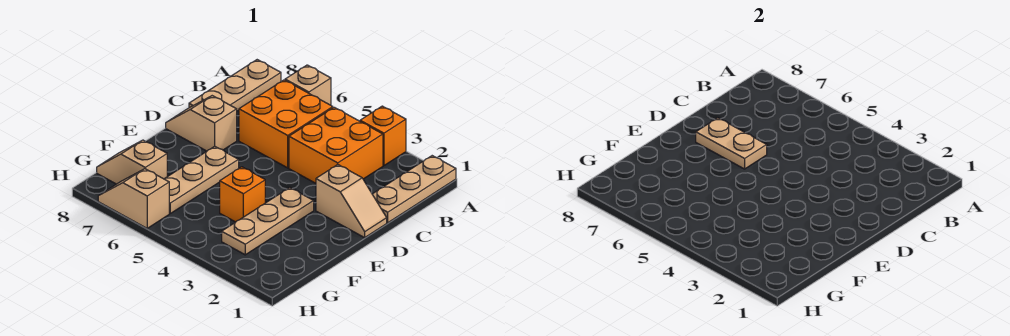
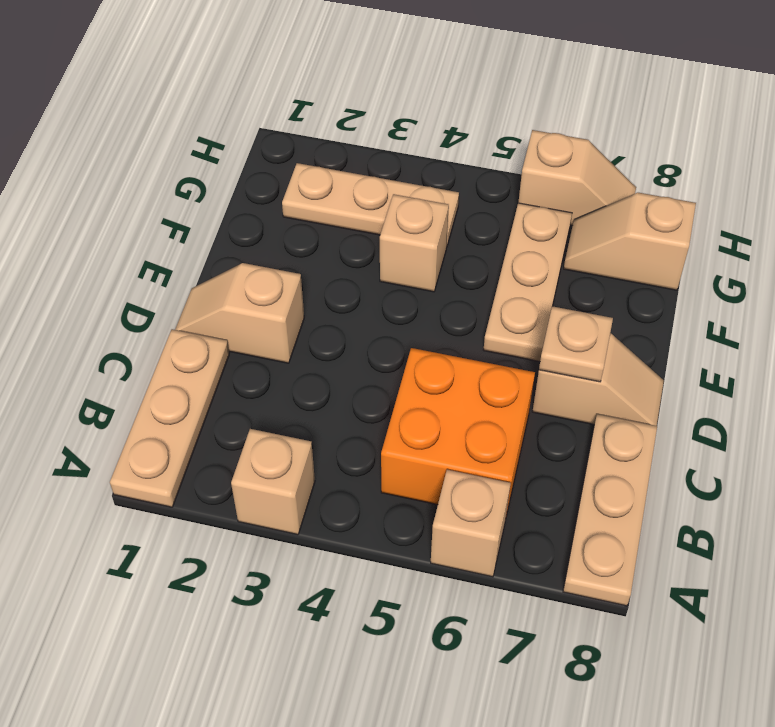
orange brick A3 level 1 -> tan brick A3 level 1
orange brick B3:C4 level 1 -> none
tan plate D6:D7 level 2 -> tan plate D7 level 2
tan plate E3:G3 level 1 -> tan plate G2:G4 level 1
orange brick F4 level 1 -> tan brick F4 level 1
tan slope G7:G8 level 1 top 7 -> tan slope G7:G8 level 1 top 8

